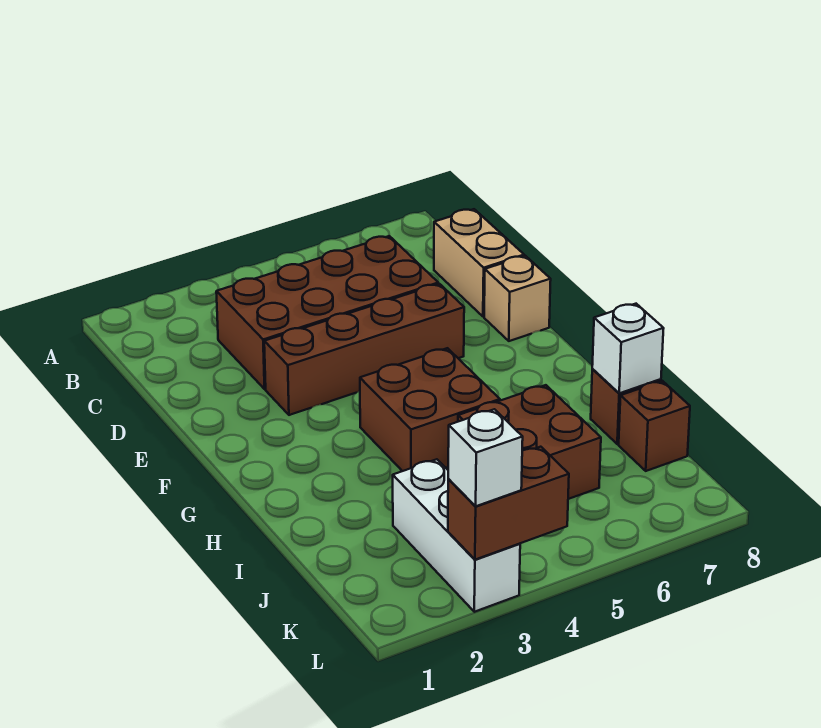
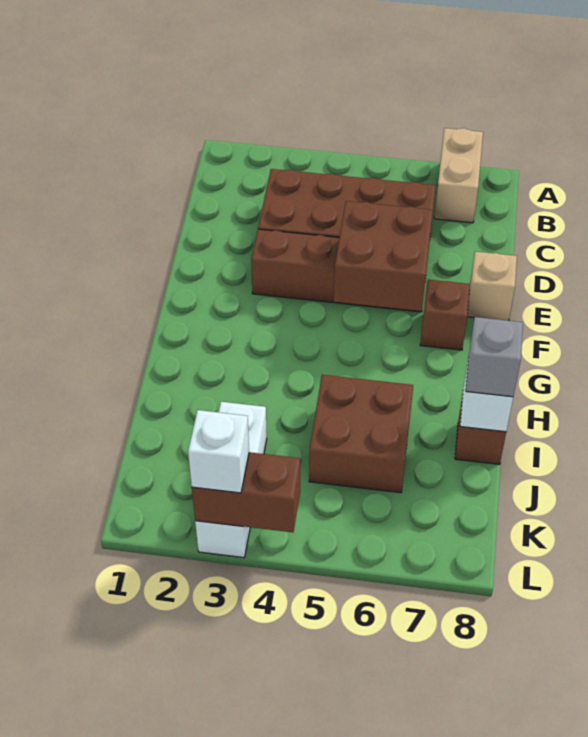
tan brick C8:D8 level 1 -> tan brick A7:B7 level 1
brown brick G4:H5 level 1 -> brown brick E5:F6 level 2
none -> grey brick I8 level 3
brown brick J8 level 1 -> brown brick F7 level 1

